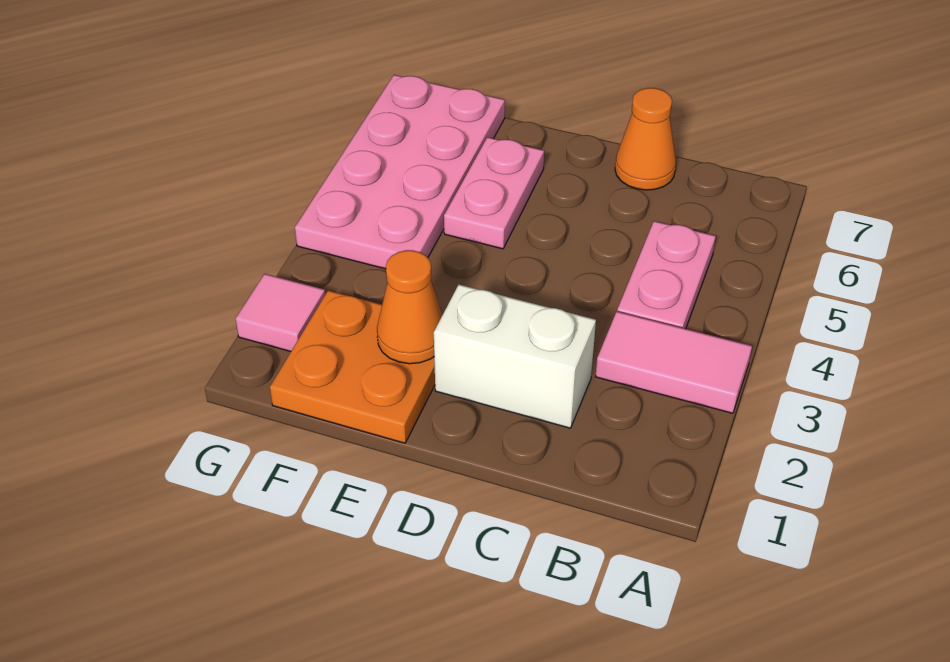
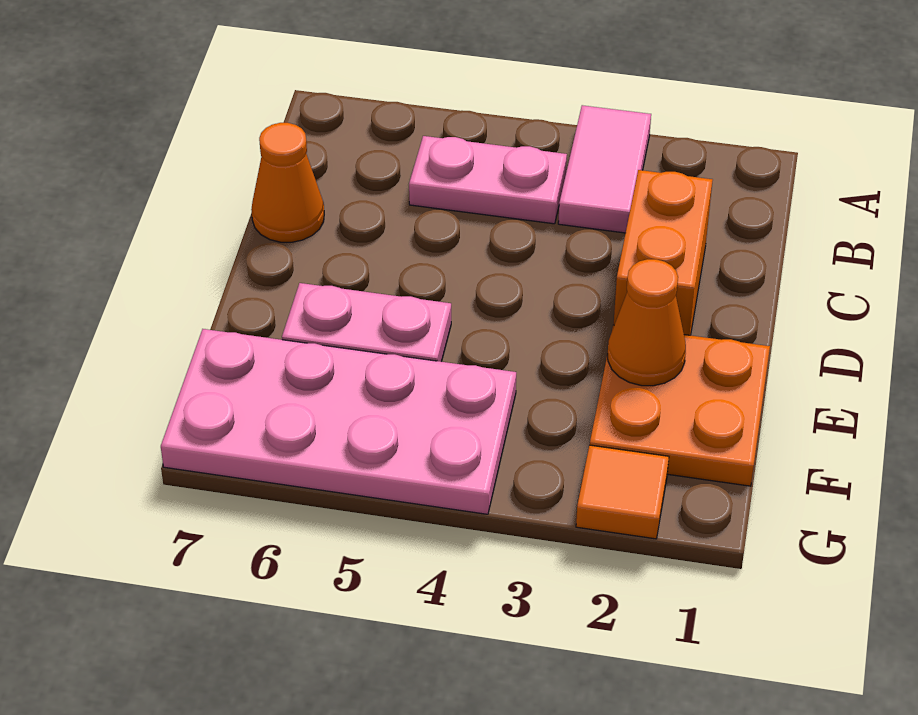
white brick C2:D2 level 1 -> orange brick C2:D2 level 1
pink tile G2 level 1 -> orange tile G2 level 1

